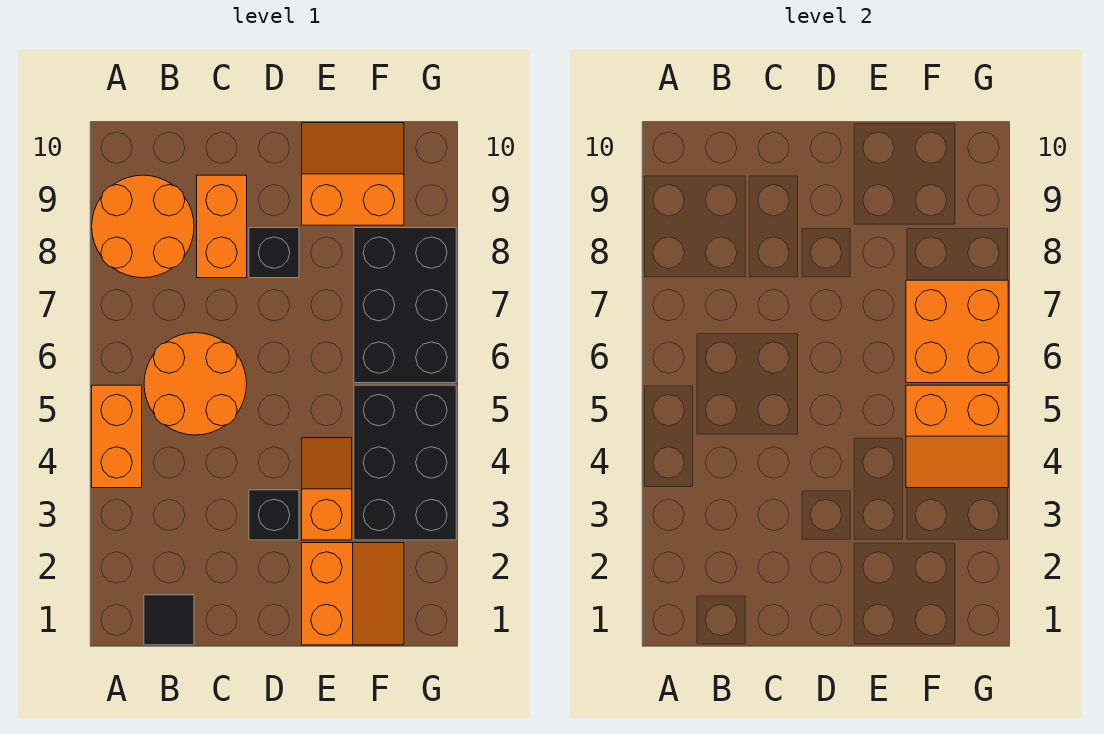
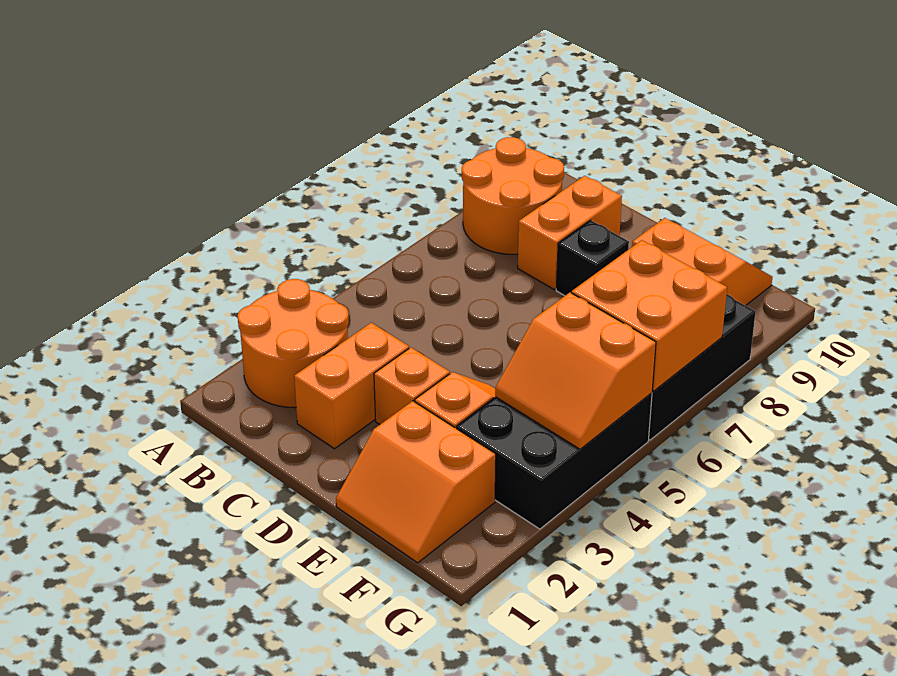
orange brick A4:A5 level 1 -> orange brick C2:C3 level 1
black tile B1 level 1 -> none
orange round brick B5:C6 level 1 -> orange round brick A2:B3 level 1
black brick D3 level 1 -> orange brick D3 level 1
orange slope E1:F2 level 1 top E -> orange slope E1:F2 level 1 top 2

